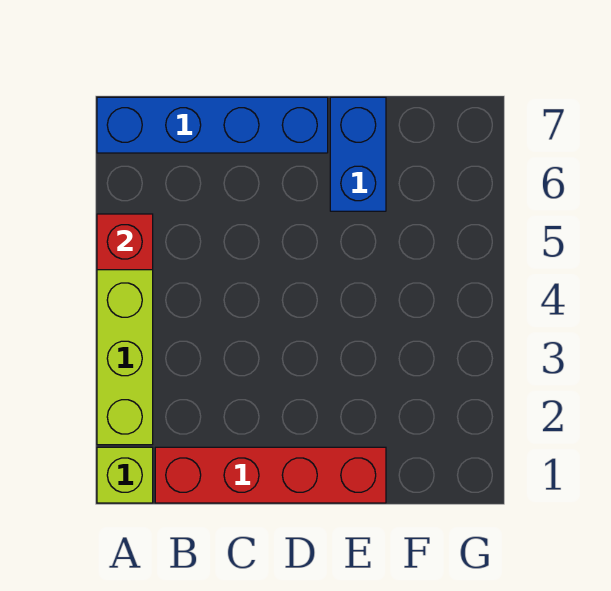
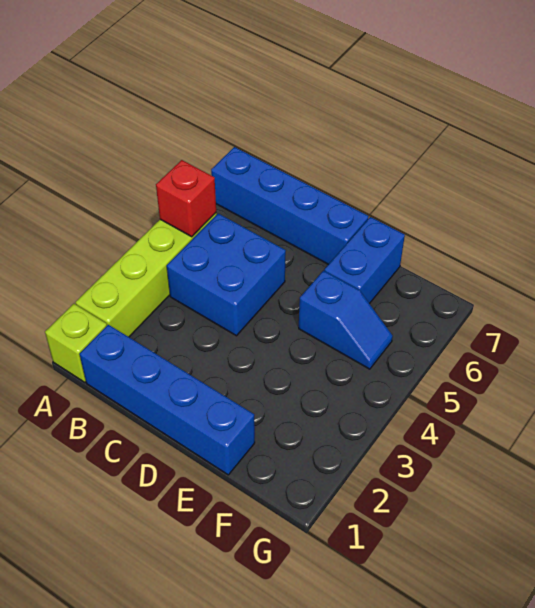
red brick B1:E1 level 1 -> blue brick B1:E1 level 1
none -> blue brick B4:C5 level 1
none -> blue slope E5:F5 level 1 top E

